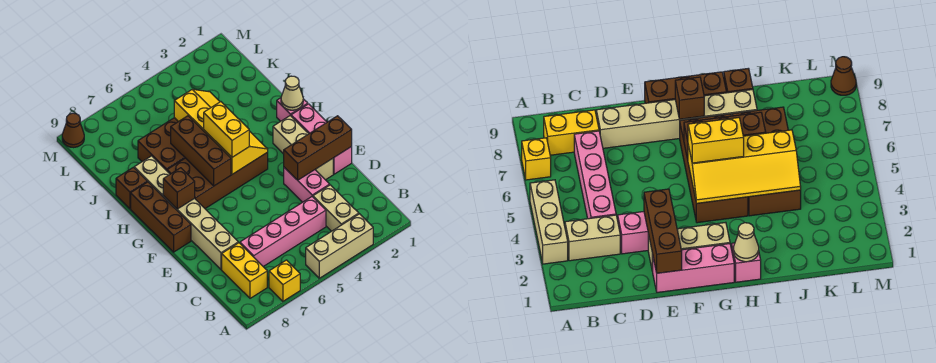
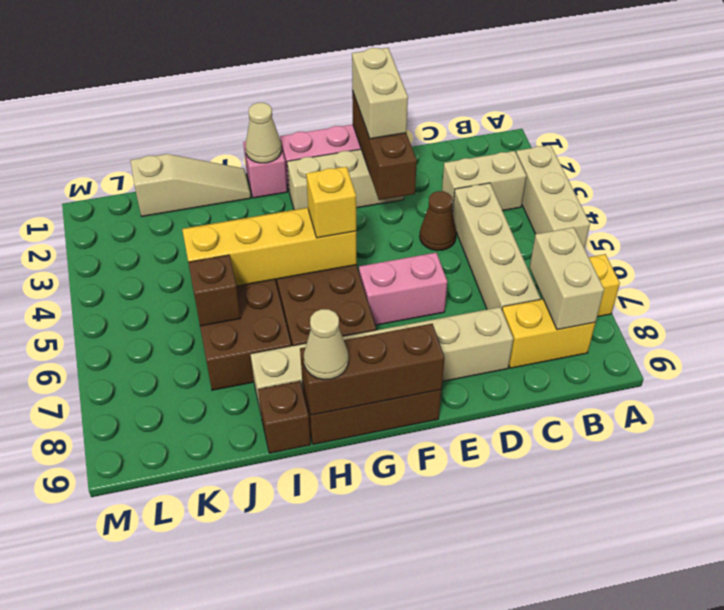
none -> tan brick B7:B8 level 2
pink brick C4:C7 level 1 -> tan brick C4:C7 level 1
pink brick D3:E3 level 1 -> pink brick E6:F6 level 1
none -> tan brick E1:E2 level 3
yellow brick G5:H5 level 3 -> yellow brick G5 level 3
brown brick G6:I6 level 2 -> brown brick F9:H9 level 2
brown brick G8 level 2 -> brown brick J6 level 2
none -> tan cone H9 level 3
none -> tan slope I1:K1 level 1 top K
brown cone M9 level 1 -> brown cone D4 level 1

